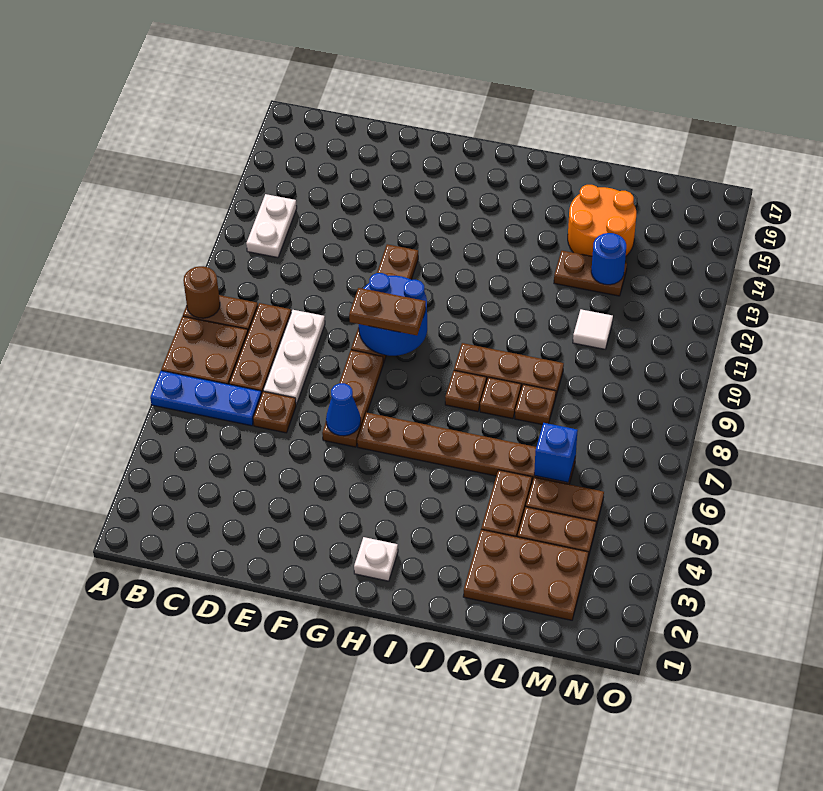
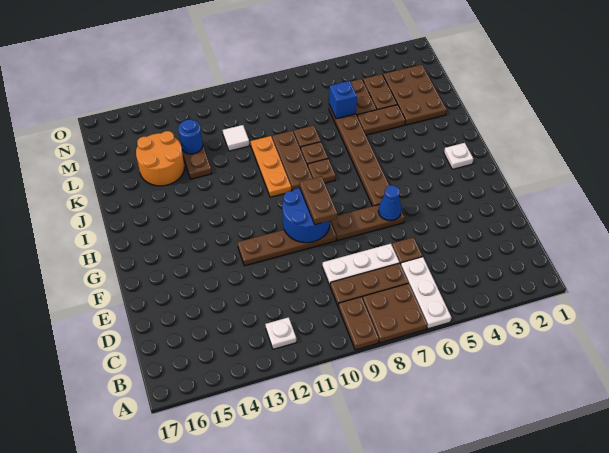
blue plate A6:C6 level 1 -> white plate A6:C6 level 1
brown round brick A9 level 2 -> none
white plate B12:B13 level 1 -> white plate B12 level 1
none -> orange plate I10:K10 level 1

